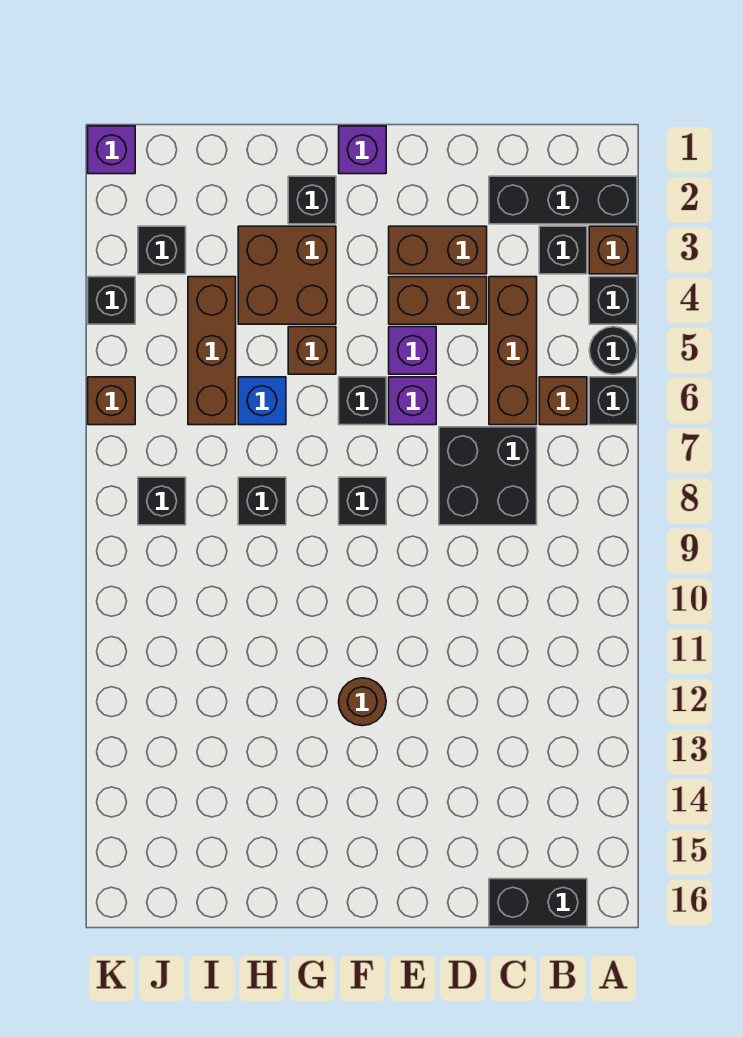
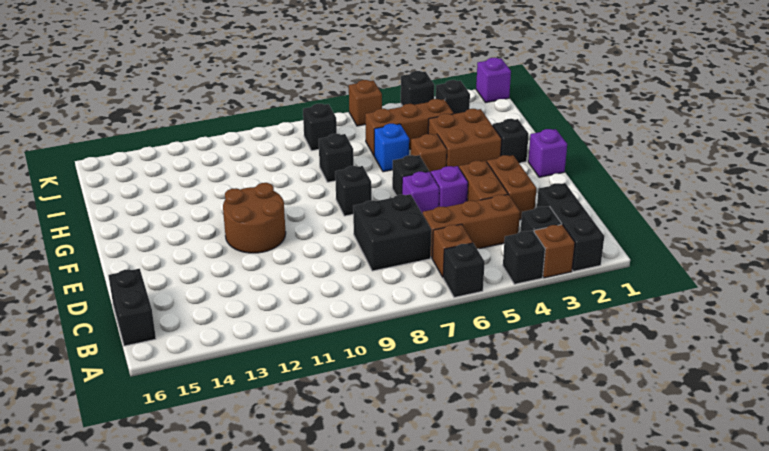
black round brick A5 level 1 -> none
brown round brick F12 level 1 -> brown round brick E11:F12 level 1

